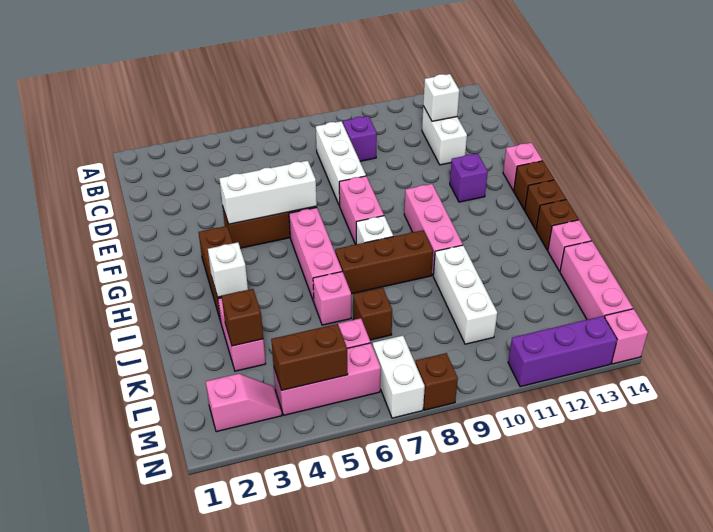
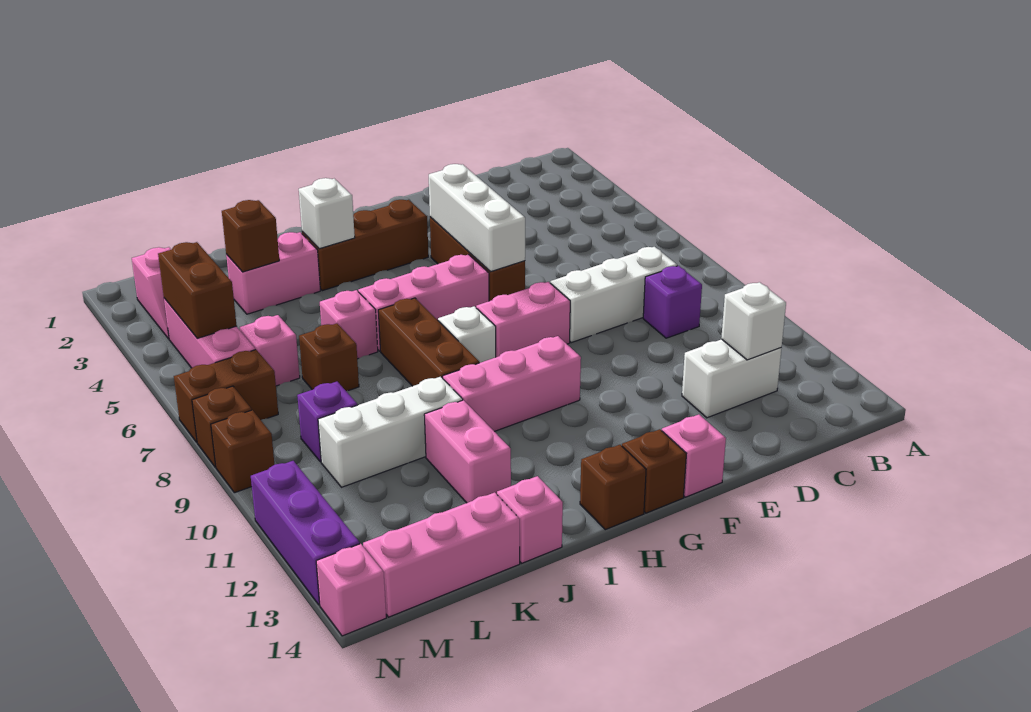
purple brick F12 level 1 -> purple brick L9 level 1
brown brick I14 level 1 -> brown brick N9 level 1
none -> pink brick J11:J12 level 1
white brick M7:N7 level 1 -> brown brick M7:N7 level 1

